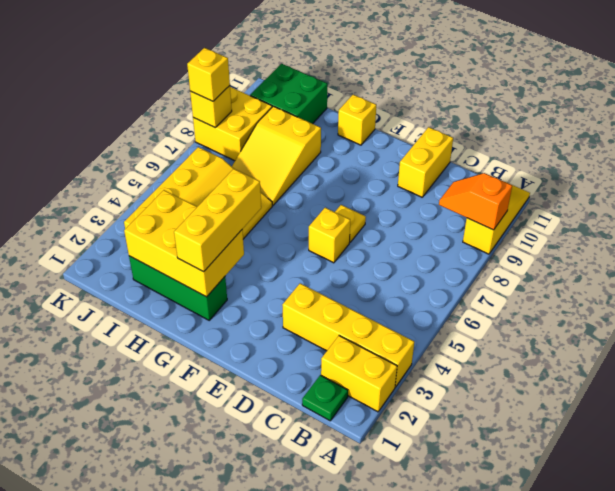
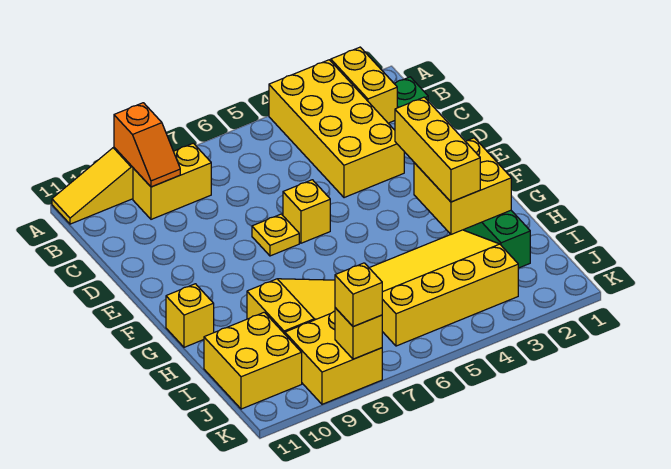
yellow brick A3:D3 level 1 -> yellow brick A3:D4 level 1
yellow brick D10:D11 level 1 -> yellow brick B8:B9 level 1
yellow brick G2:I3 level 2 -> yellow brick G2:H3 level 2
yellow brick G2:G4 level 3 -> yellow brick F3:H3 level 3
green brick I10:J11 level 1 -> yellow brick I10:J11 level 1

